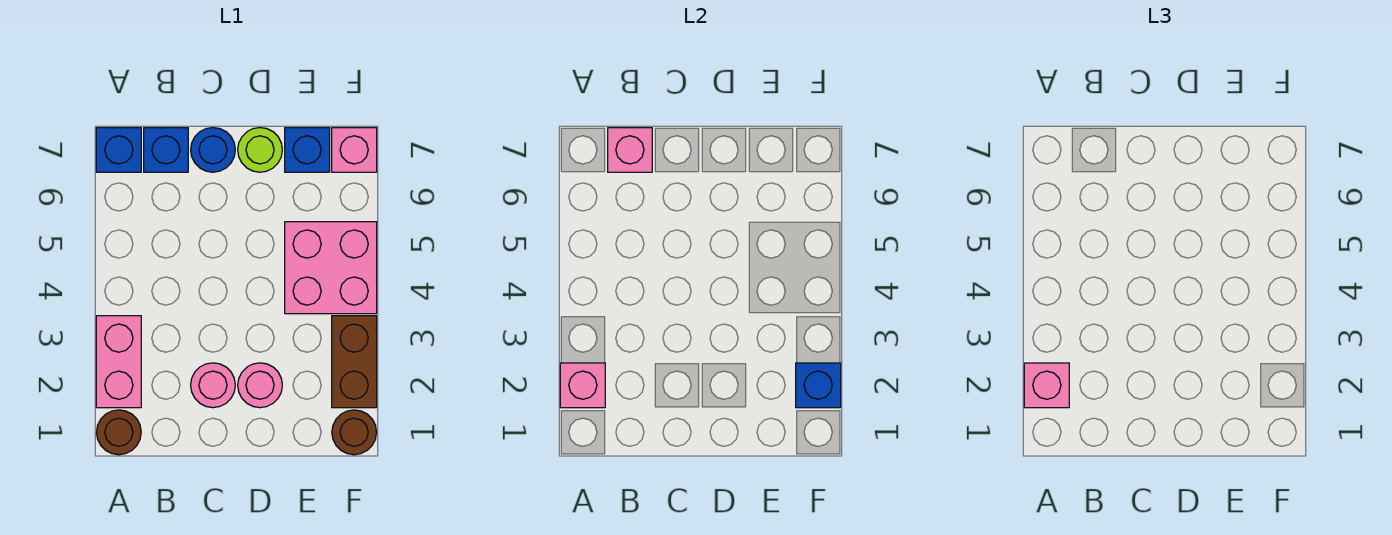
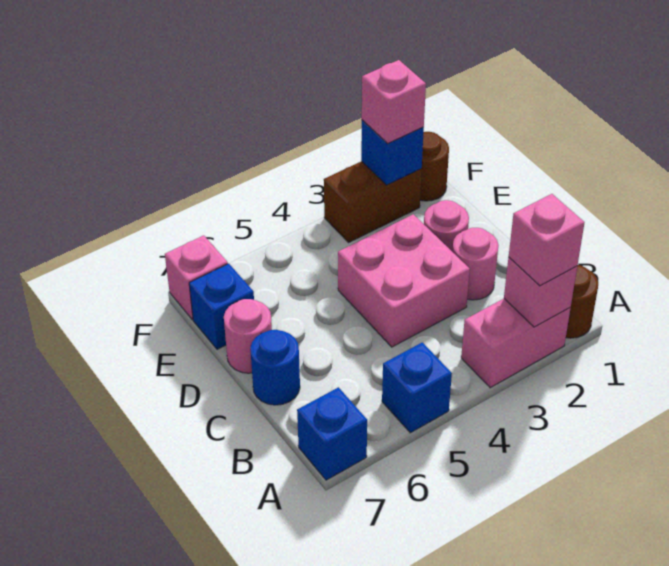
blue brick B7 level 1 -> blue brick A5 level 1
pink brick B7 level 2 -> pink brick F2 level 3
lime round brick D7 level 1 -> pink round brick D7 level 1
pink brick E4:F5 level 1 -> pink brick C3:D4 level 1

